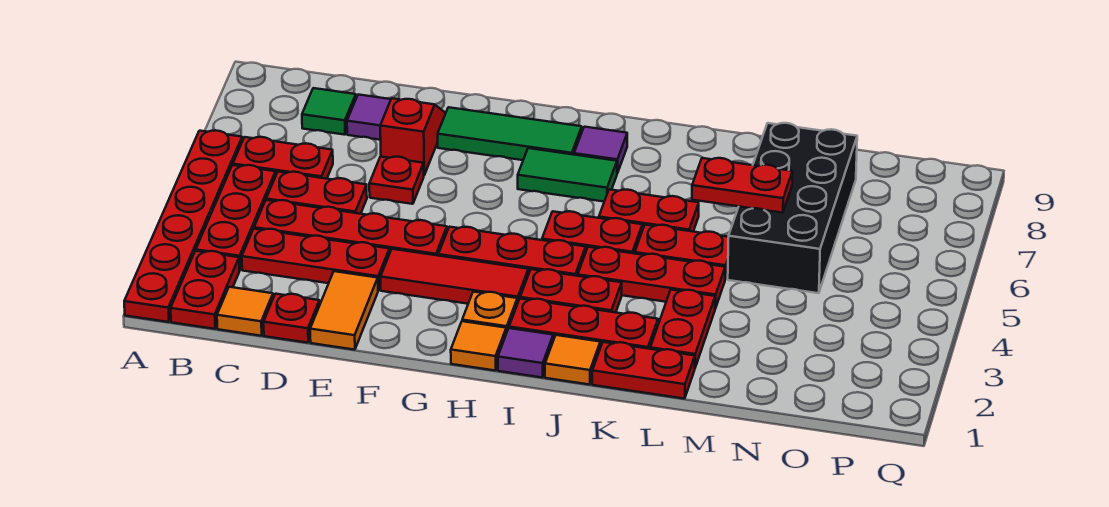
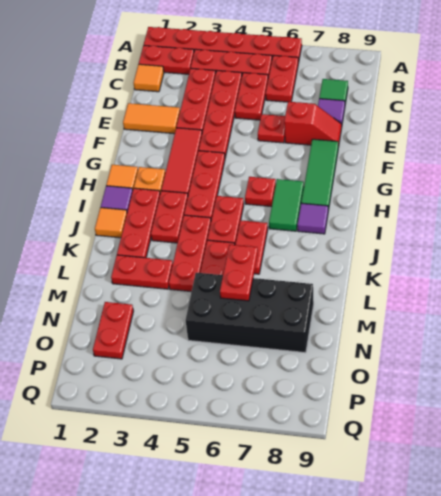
red plate D1 level 1 -> red plate H6 level 1
red plate K1:L1 level 1 -> red plate N2:O2 level 1

